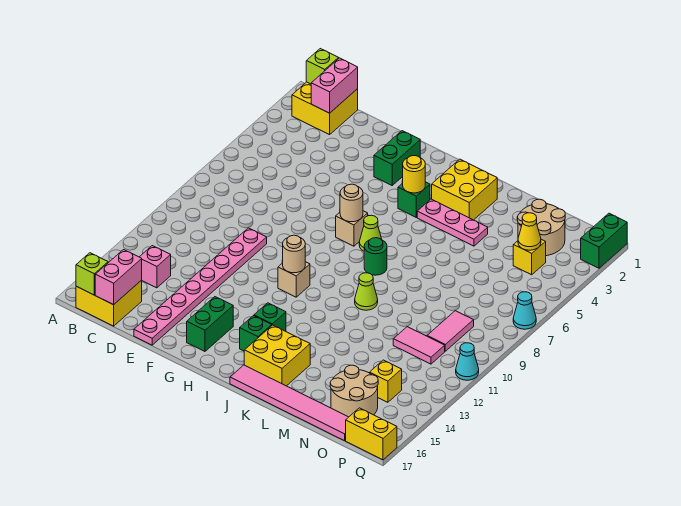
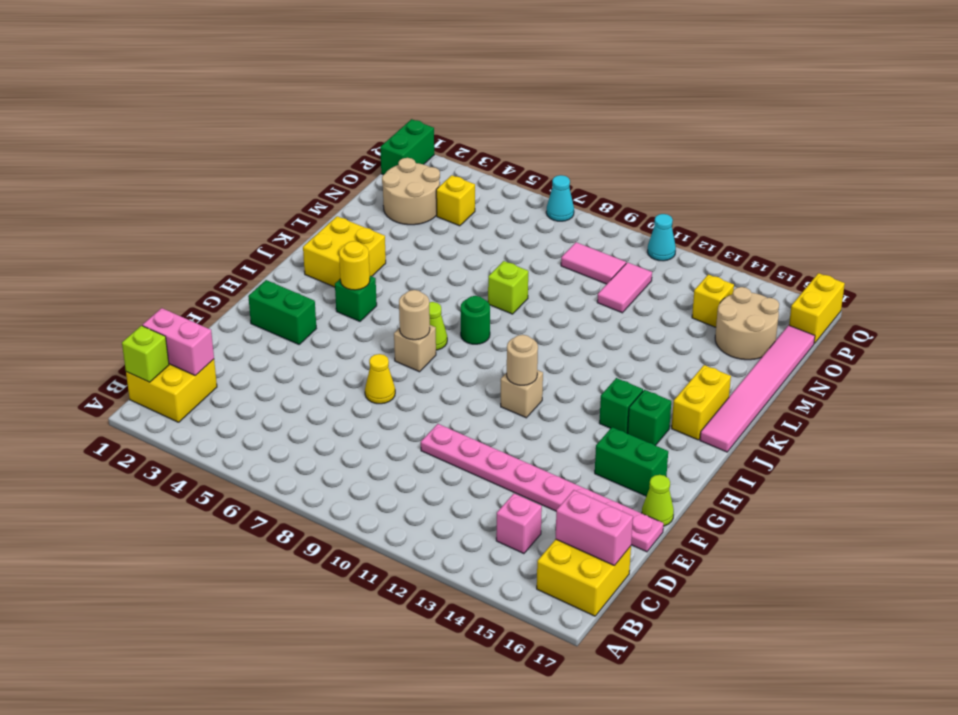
lime brick B17 level 2 -> lime brick L8 level 1
pink plate J4:L4 level 1 -> none
yellow brick J15:K16 level 1 -> yellow brick J16:K16 level 1
lime cone K10 level 1 -> lime cone F17 level 1
yellow cone O4 level 2 -> yellow cone F7 level 1
green brick Q1:Q2 level 1 -> green brick P1:Q1 level 1

